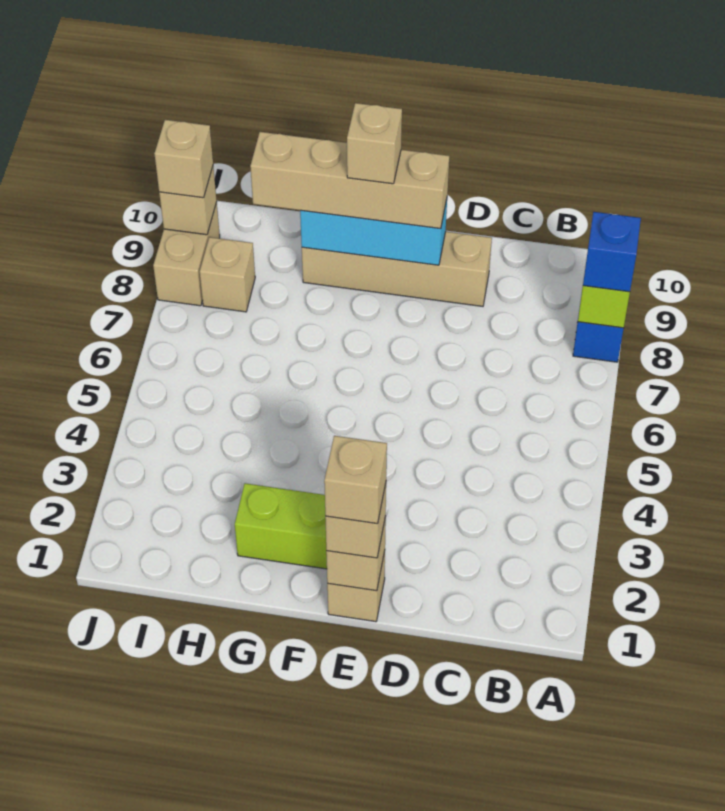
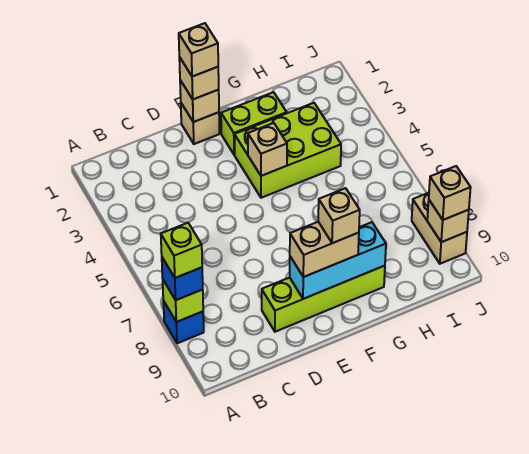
none -> lime brick A8 level 4
tan brick D9:G9 level 1 -> lime brick D9:G9 level 1
tan brick E9:H9 level 3 -> tan brick E9:F9 level 3
none -> lime brick F3:H4 level 1
tan brick I8 level 1 -> tan brick F4 level 2

